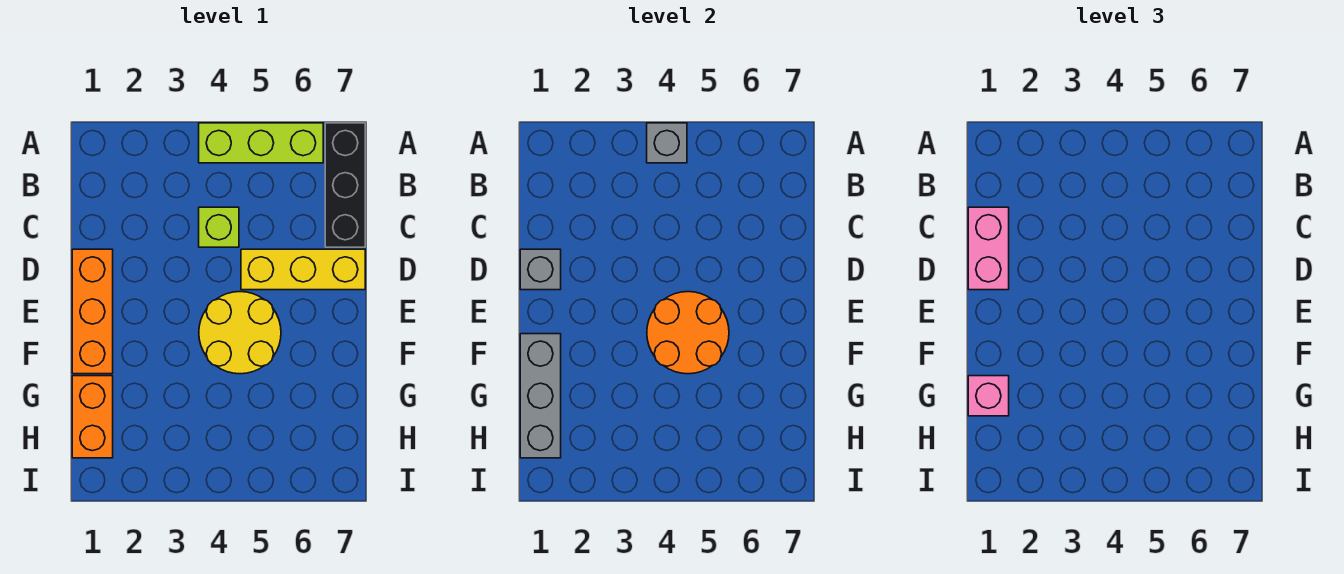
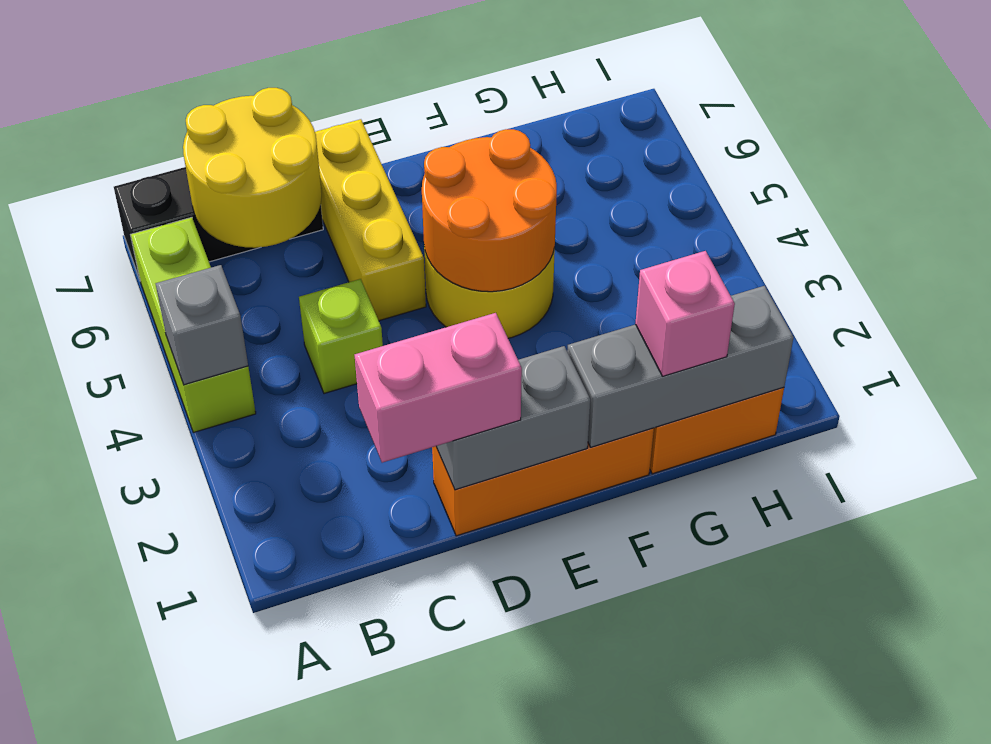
none -> yellow round brick B6:C7 level 2
grey brick D1 level 2 -> grey brick D1:E1 level 2

